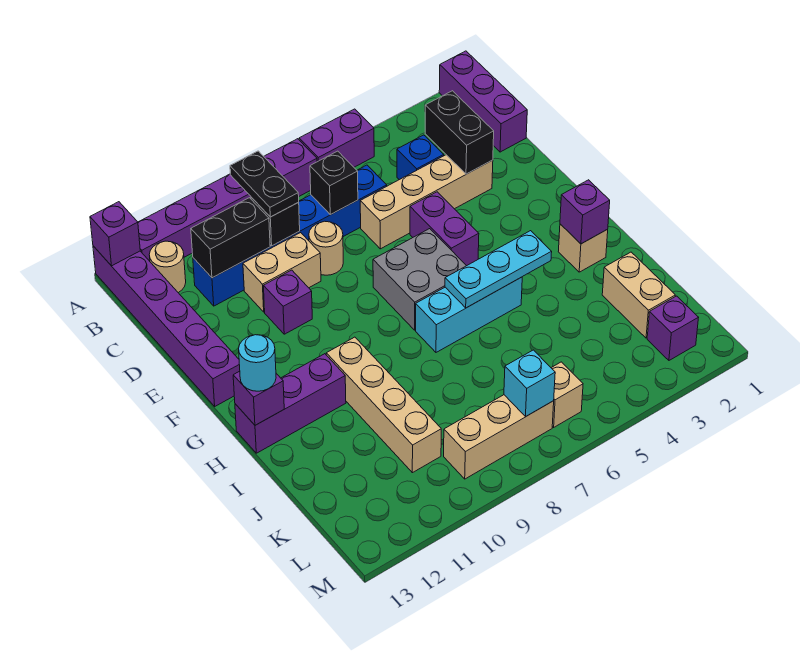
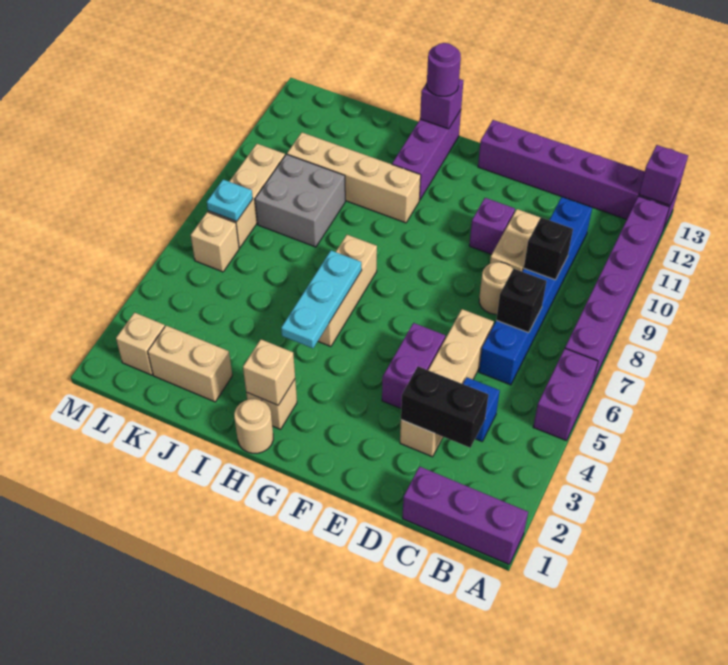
black plate B9:C9 level 3 -> none
tan round brick B12 level 1 -> tan round brick H1 level 1
black brick C10:C11 level 2 -> none
purple brick E5:F5 level 1 -> purple brick E4:E5 level 1
grey brick F6:G7 level 1 -> grey brick J8:K9 level 1
purple brick H2 level 2 -> tan brick H2 level 2
cyan brick H5:H7 level 1 -> tan brick H5:H7 level 1
cyan round brick H13 level 3 -> purple round brick H13 level 3
purple brick L2 level 1 -> tan brick L2 level 1
cyan brick L7 level 2 -> cyan plate L7 level 2

